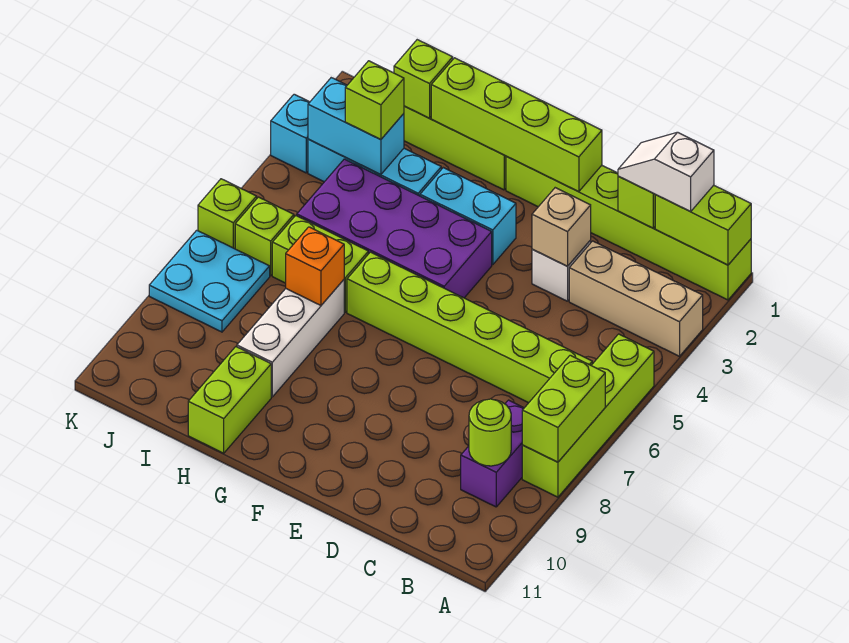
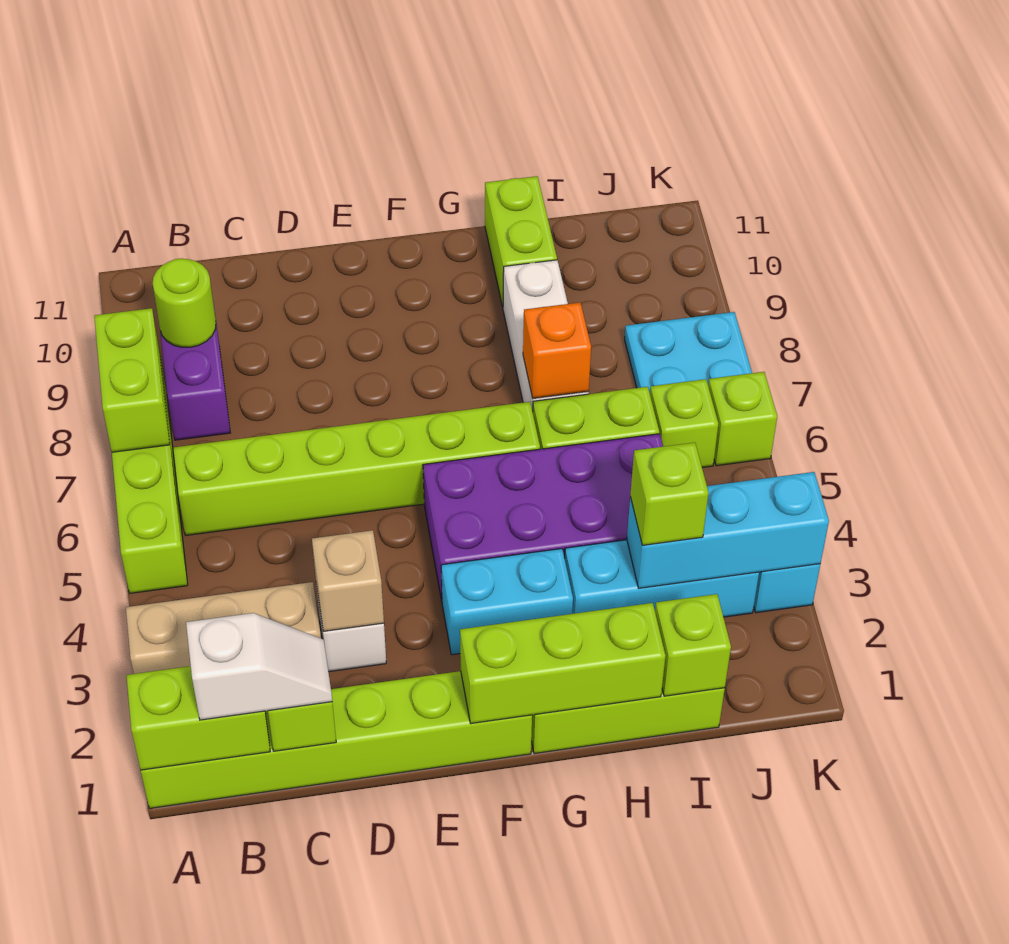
lime brick E1:H1 level 2 -> lime brick F1:H1 level 2
cyan brick I3:J3 level 2 -> cyan brick I3:K3 level 2

